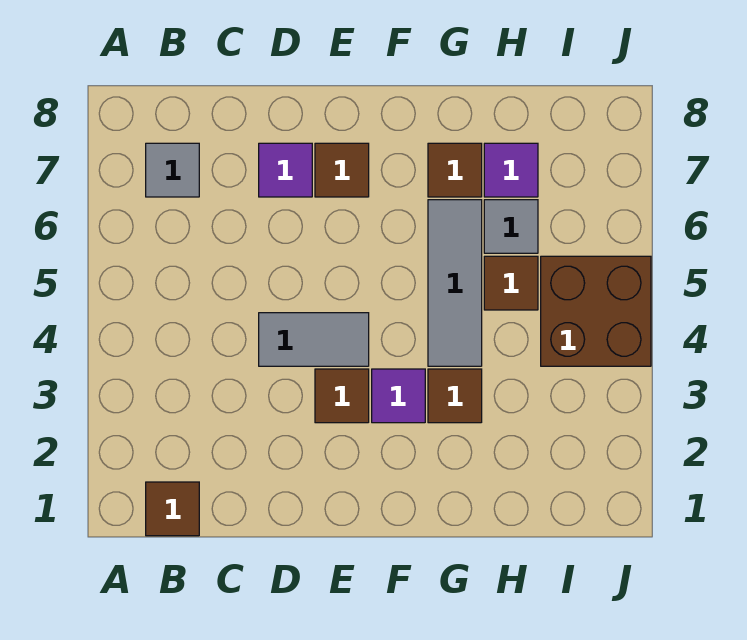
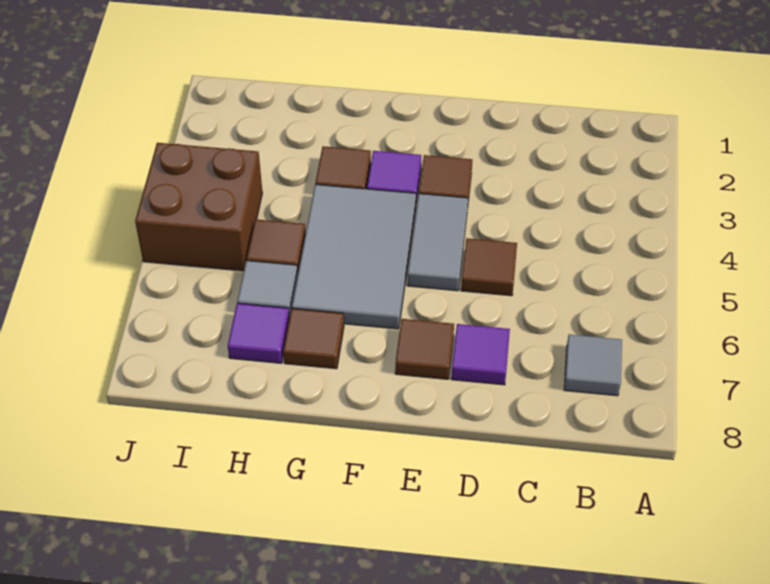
brown tile B1 level 1 -> brown tile D5 level 1
grey tile D4:E4 level 1 -> grey tile E4:E5 level 1
grey tile G4:G6 level 1 -> grey tile F4:G6 level 1

